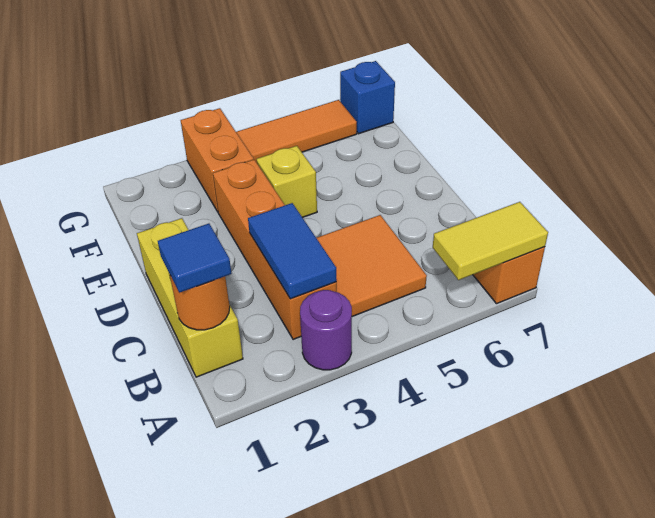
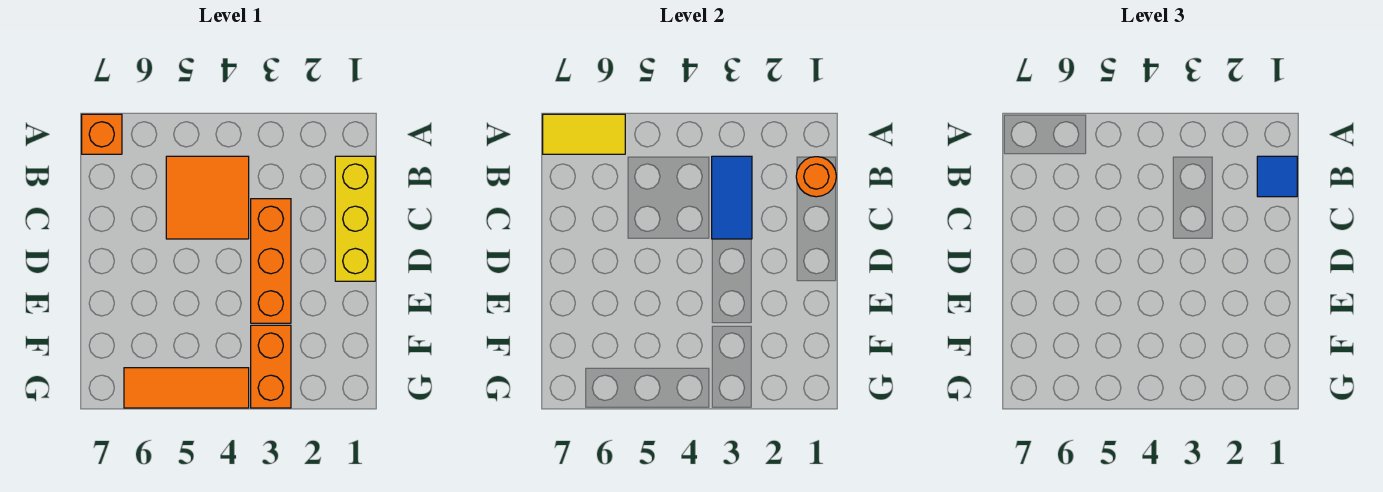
purple round brick A3 level 1 -> none
orange brick B3:E3 level 1 -> orange brick C3:E3 level 1
yellow brick E4 level 1 -> none
blue brick G7 level 1 -> none

